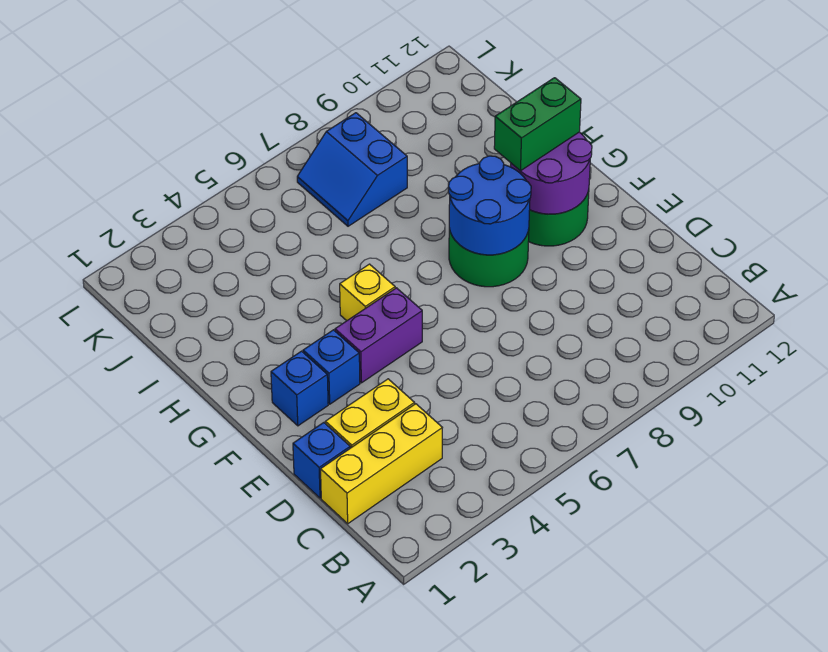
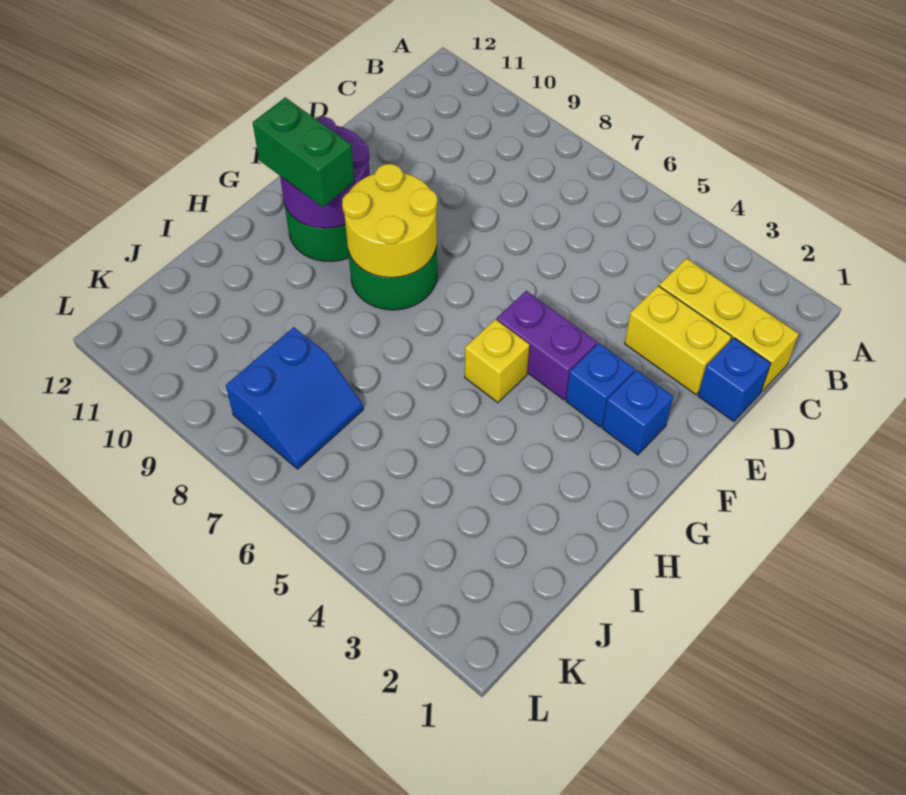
blue round brick F8:G9 level 2 -> yellow round brick F8:G9 level 2

